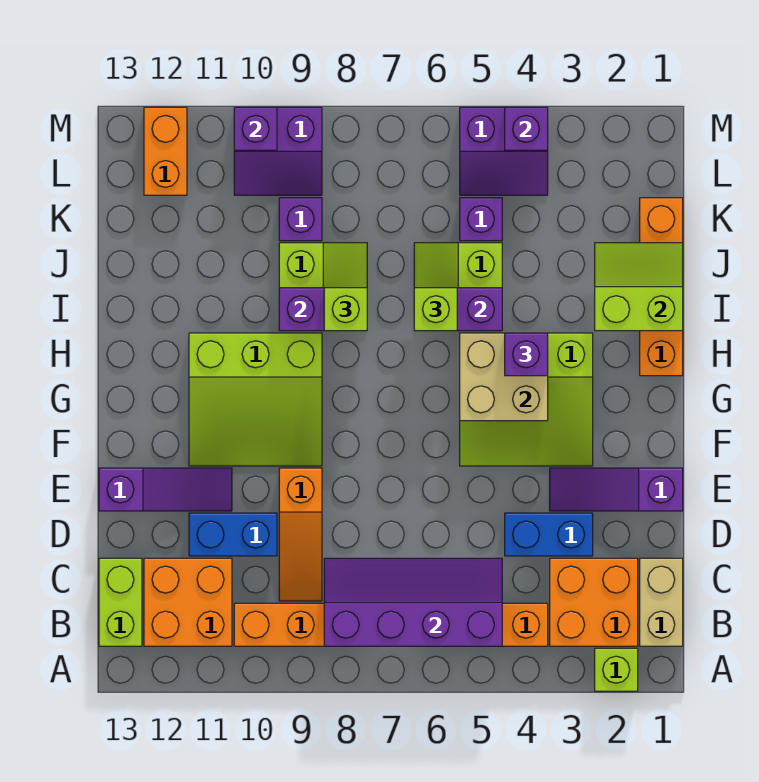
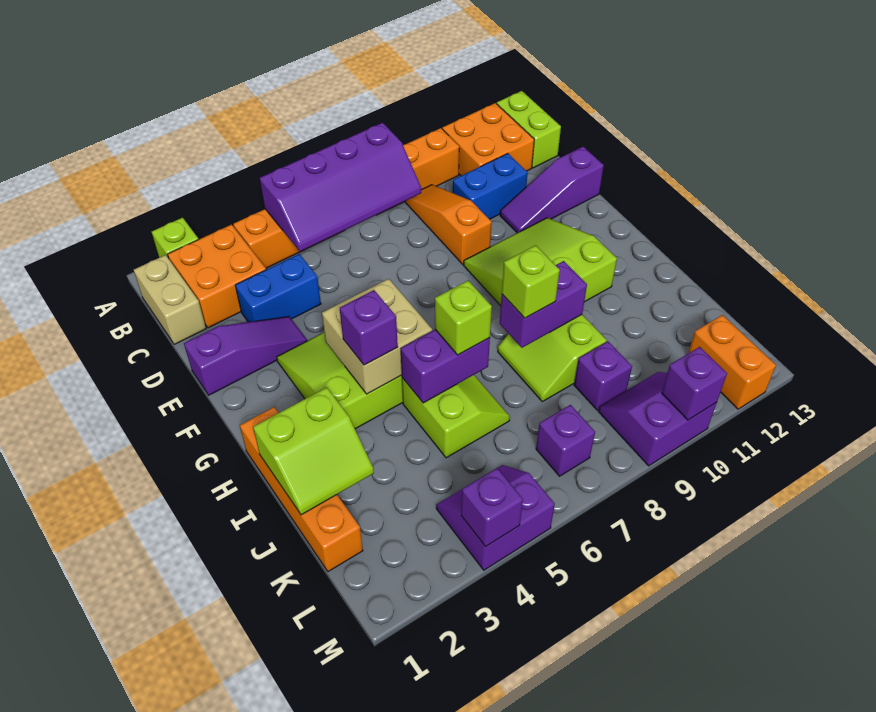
purple brick K5 level 1 -> purple brick L7 level 1

